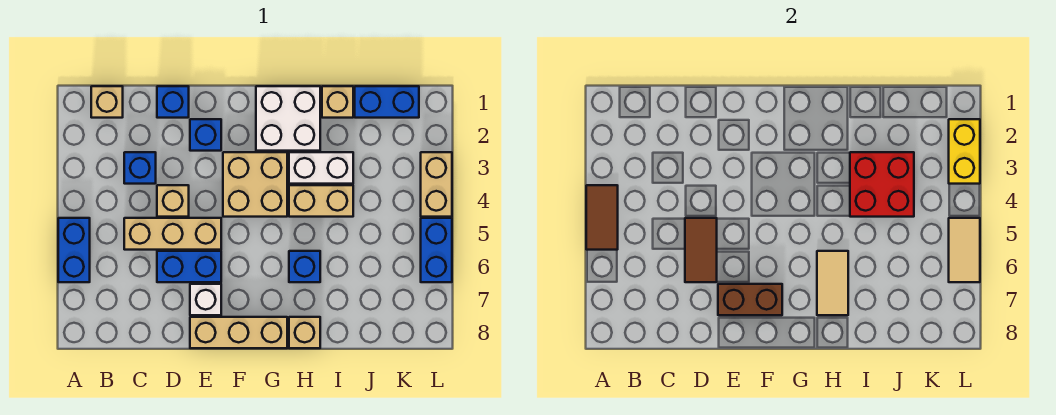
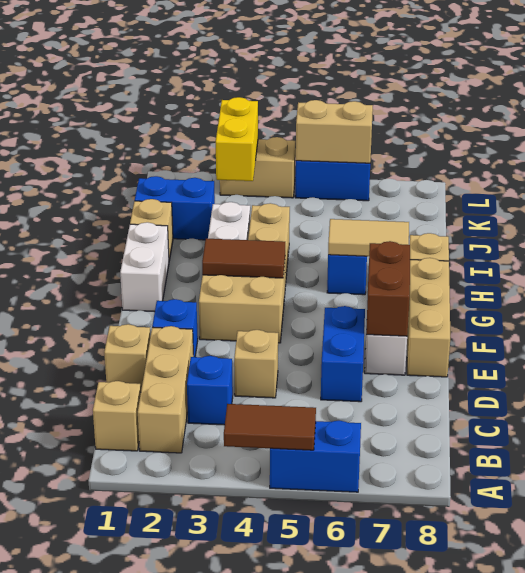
tan brick C5:E5 level 1 -> tan brick B2:D2 level 1
blue brick D1 level 1 -> tan brick D1 level 1
brown tile D5:D6 level 2 -> brown tile G3:G4 level 2
white brick G1:H2 level 1 -> white brick G1:H1 level 1
red brick I3:J4 level 2 -> none
blue brick J1:K1 level 1 -> blue brick J1:J2 level 1
yellow brick L2:L3 level 2 -> yellow brick K3:L3 level 2
tan tile L5:L6 level 2 -> tan brick L5:L6 level 2

